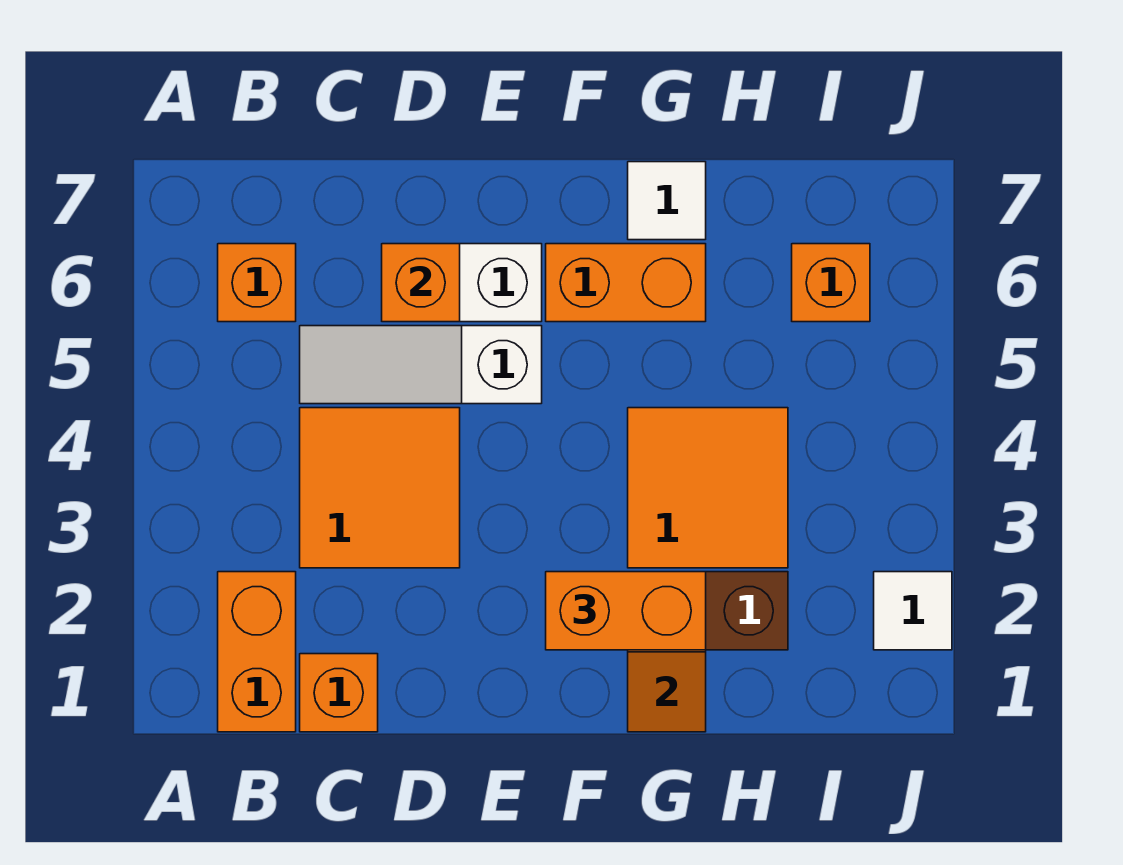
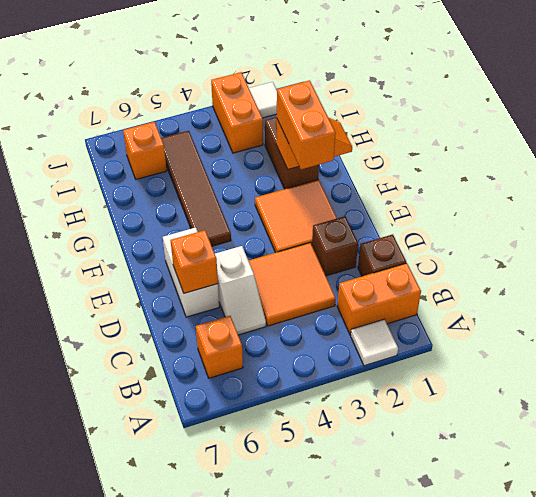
orange brick C1 level 1 -> brown brick C1 level 1
white slope C5:E5 level 1 top E -> white slope C5:D5 level 1 top D
none -> brown brick D2 level 1
none -> brown tile F5:I5 level 1
orange brick F6:G6 level 1 -> orange brick I3:J3 level 1
orange tile G3:H4 level 1 -> orange tile E2:F3 level 1
white tile G7 level 1 -> white tile A2 level 1

